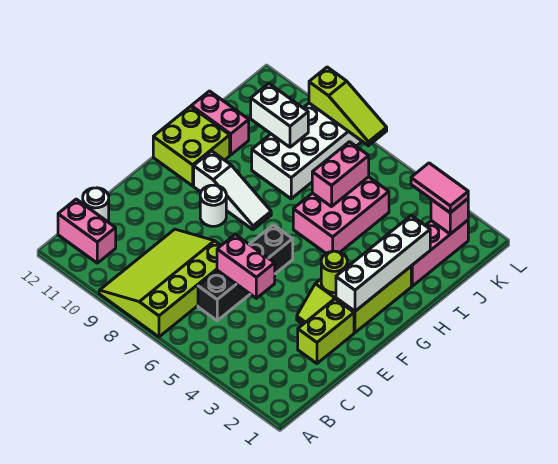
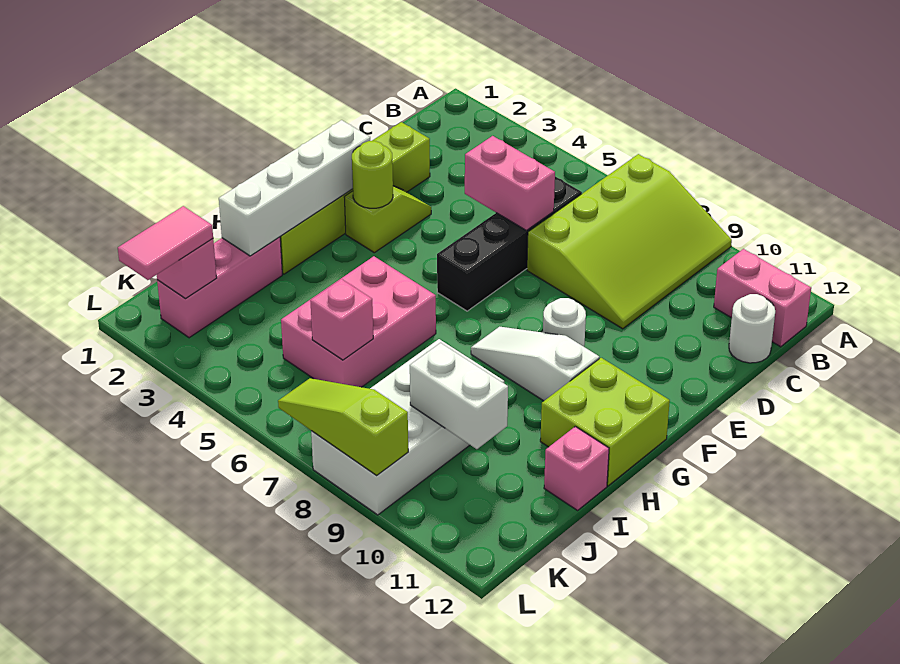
pink brick I6:J6 level 2 -> pink brick J6 level 2
pink brick I11:I12 level 1 -> pink brick I12 level 1
pink tile K2:K3 level 3 -> pink tile K2:L2 level 3

